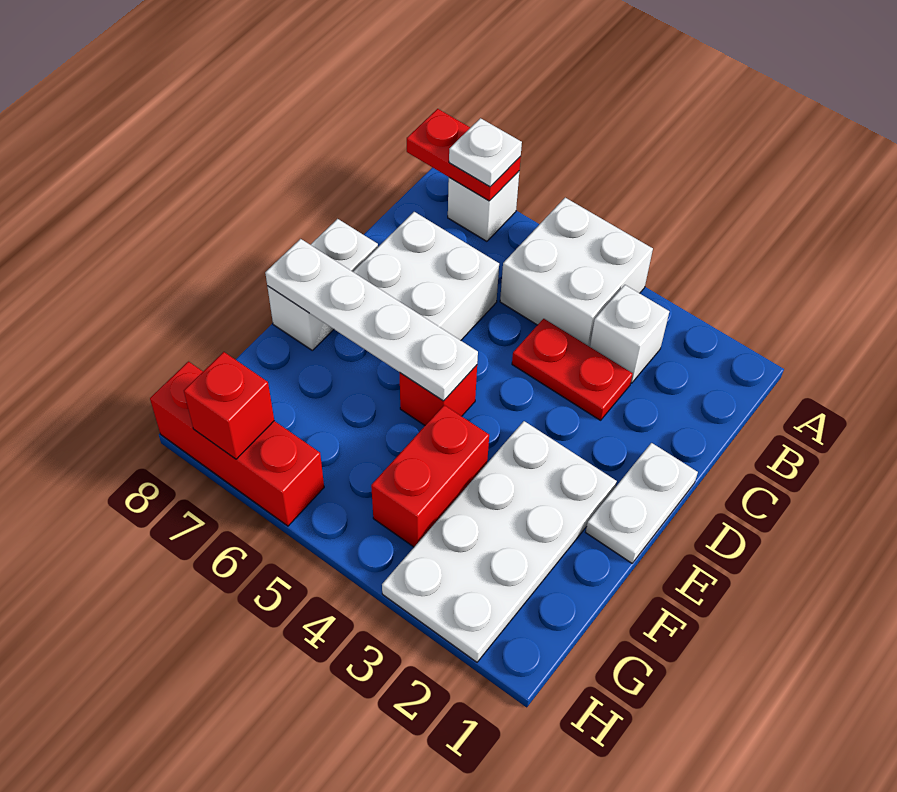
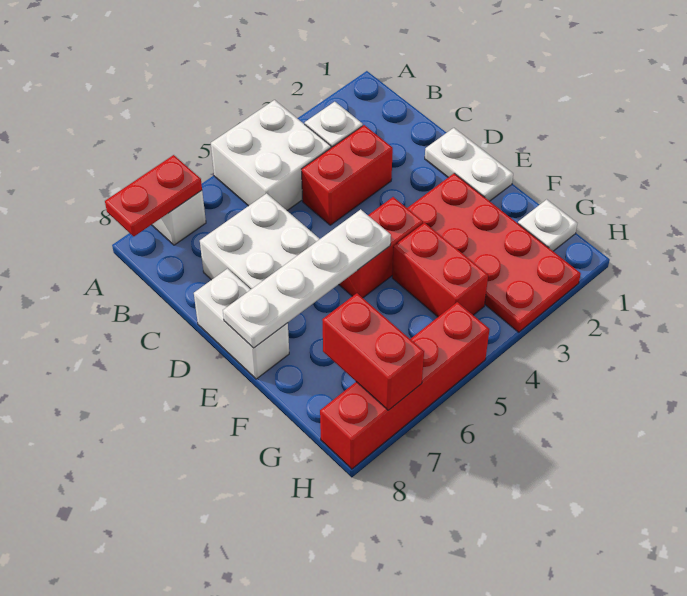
white plate A7 level 3 -> white plate G1 level 1
red plate C3:C4 level 1 -> red brick C3:C4 level 1
white plate E2:H3 level 1 -> red plate E2:H3 level 1
red brick E5 level 1 -> red brick E4:E5 level 1
red brick H6:H8 level 1 -> red brick H5:H8 level 1
red brick H7 level 2 -> red brick G7:H7 level 2

